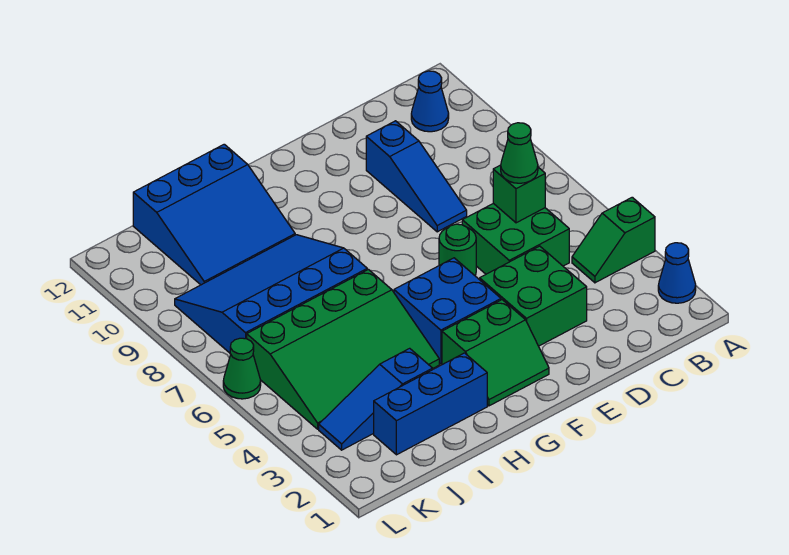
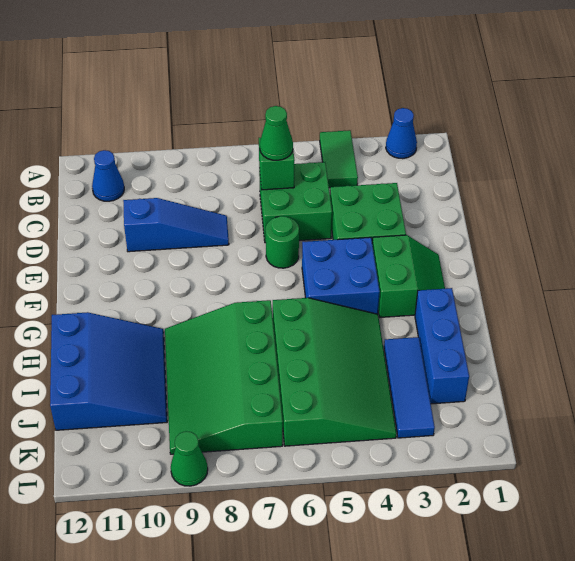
green slope A4:B4 level 1 top A -> green tile A4:B4 level 1
blue slope H7:K9 level 1 top 7 -> green slope H7:K9 level 1 top 7
blue slope I3:K3 level 1 top I -> blue tile I3:K3 level 1
green cone L6 level 1 -> green cone L9 level 1

